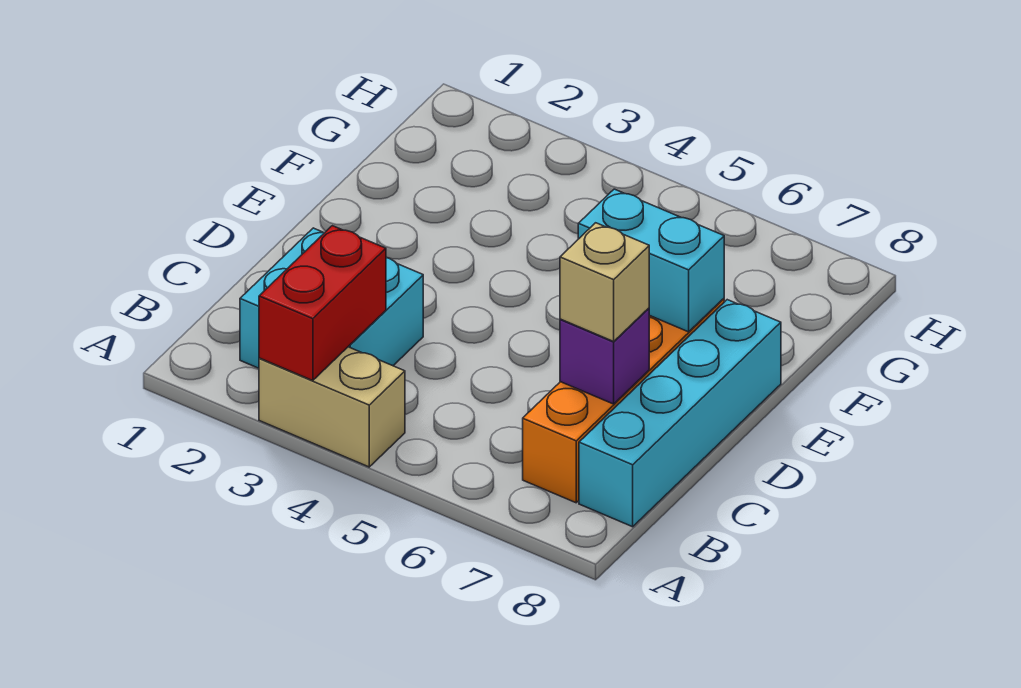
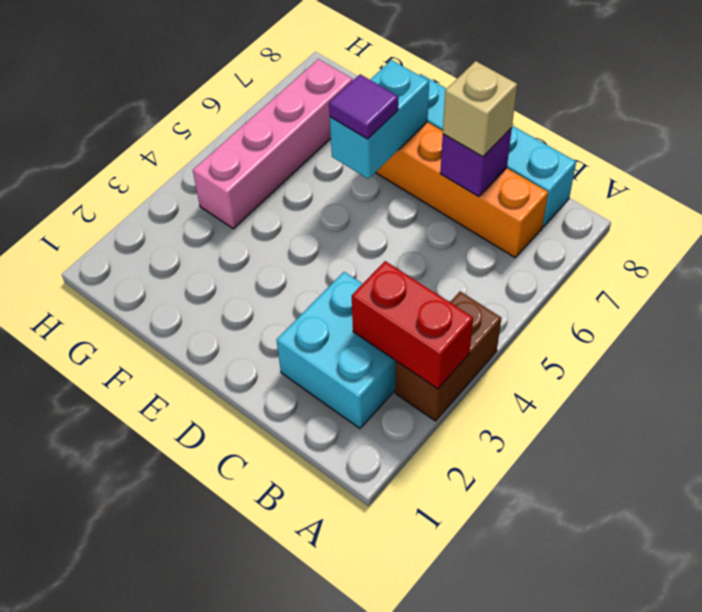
tan brick A3:A4 level 1 -> brown brick A3:A4 level 1
none -> purple tile E6 level 3
none -> pink brick G4:G7 level 1

